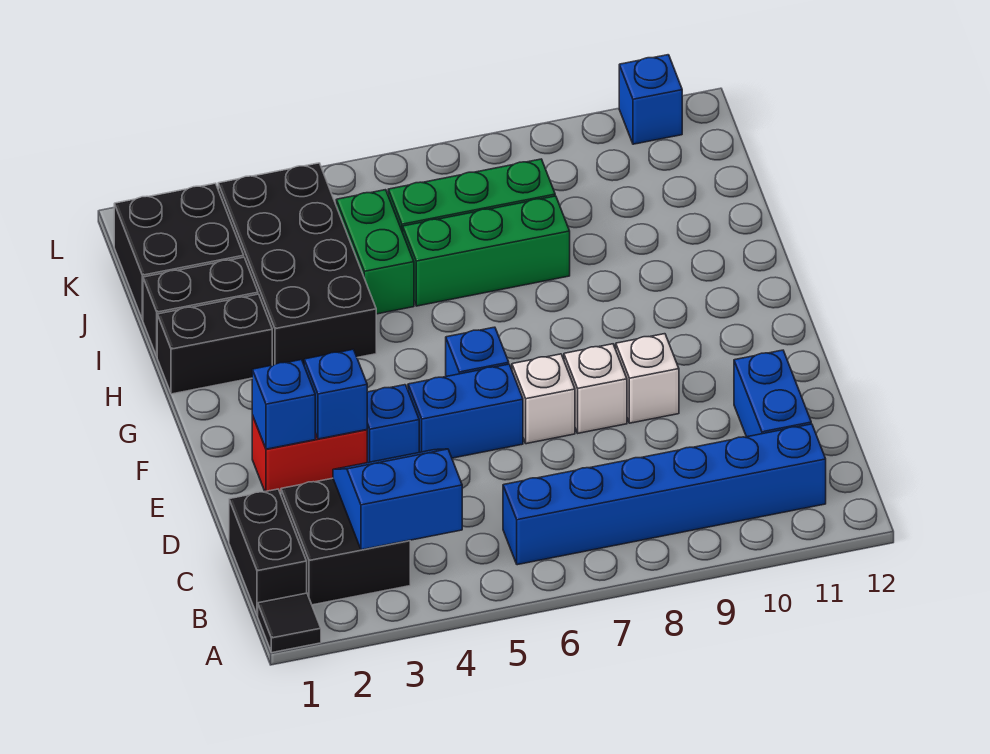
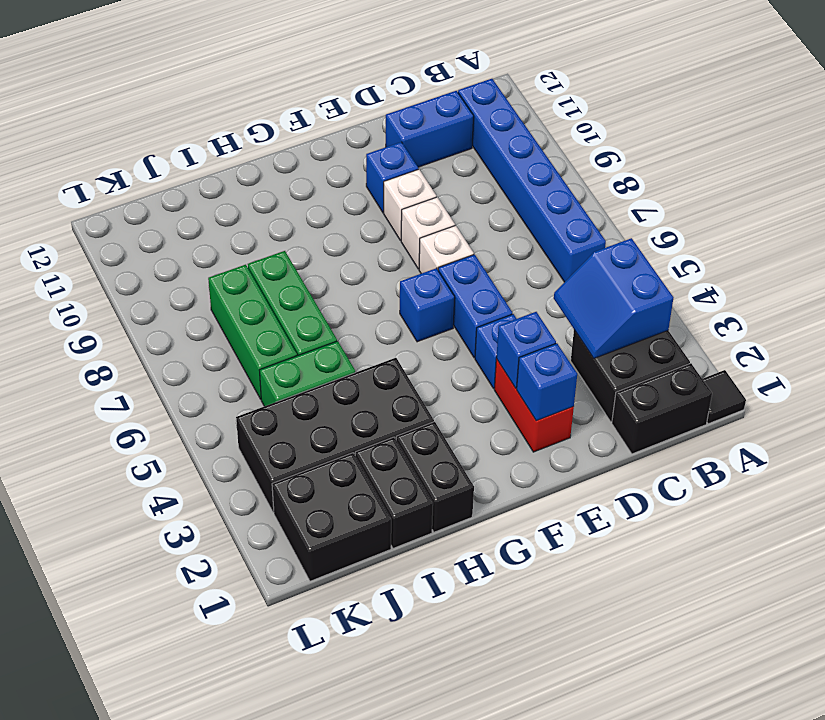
blue brick L11 level 1 -> blue brick E10 level 1

